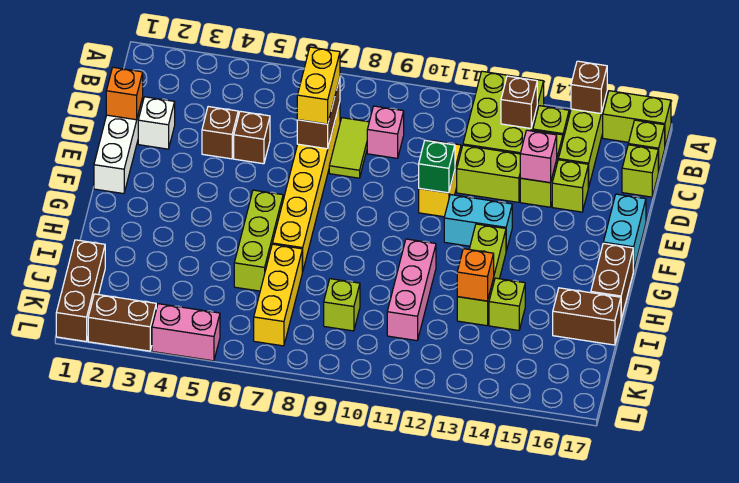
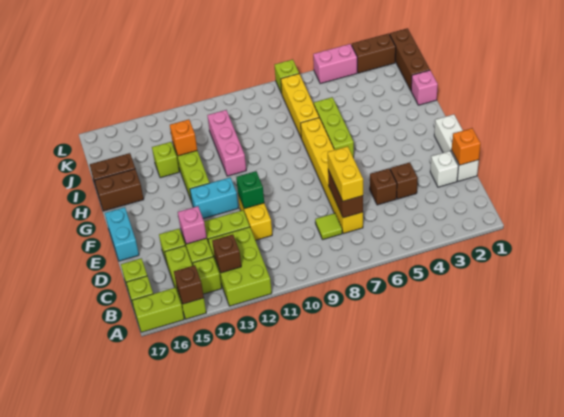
lime tile C8:D8 level 1 -> lime tile C8 level 1
pink brick C9 level 1 -> pink brick I1 level 1
brown brick G17:H17 level 1 -> brown brick H16:H17 level 1
lime brick J9 level 1 -> lime brick L7 level 1

